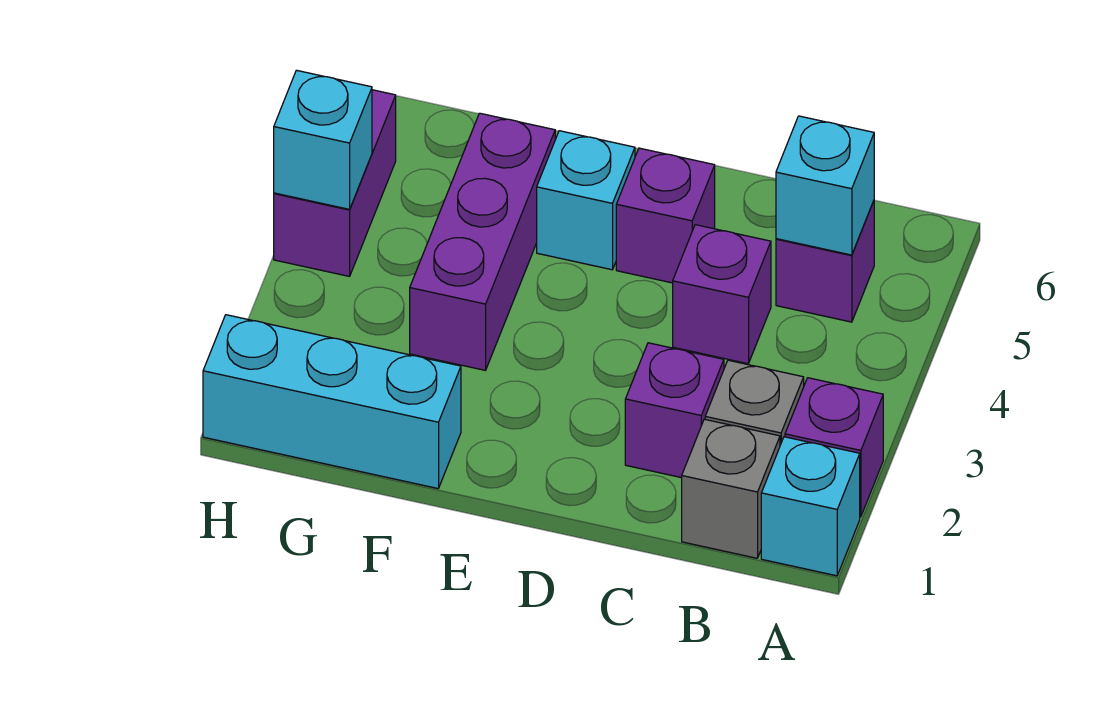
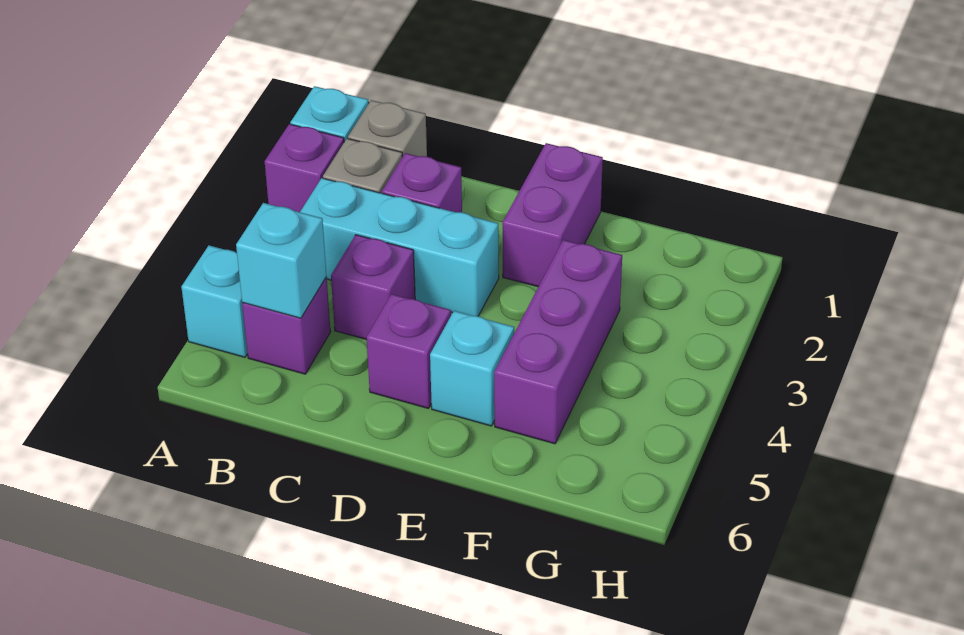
cyan brick F1:H1 level 1 -> cyan brick B3:D3 level 1
purple brick H4:H5 level 1 -> purple brick E1:E2 level 1
cyan brick H4 level 2 -> cyan brick A5 level 1

